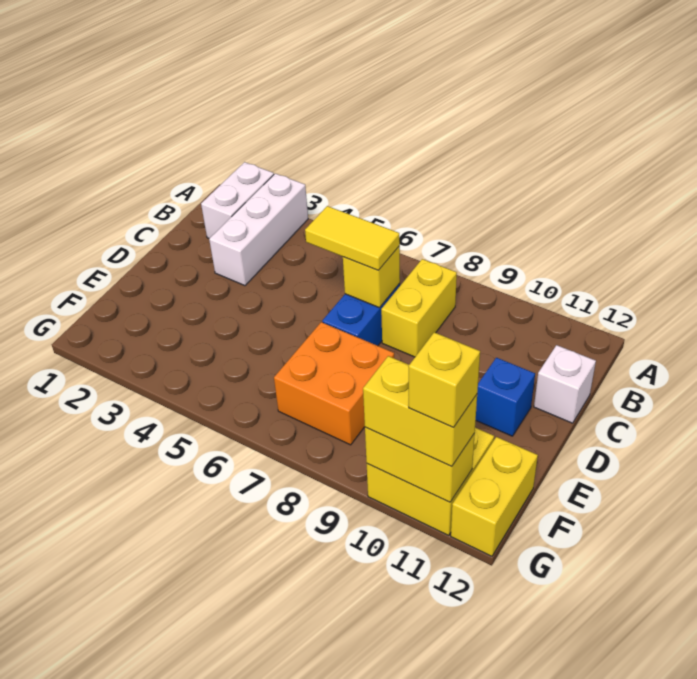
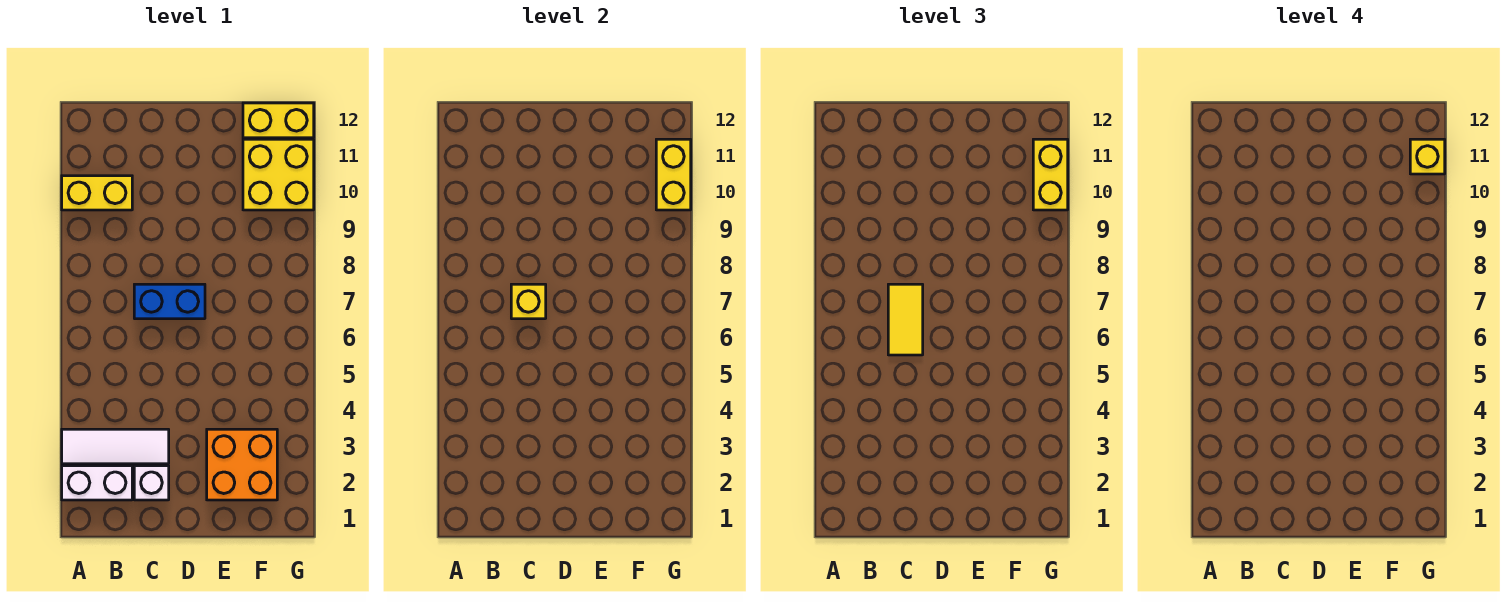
white brick A3:C3 level 1 -> white tile A3:C3 level 1
yellow brick B8:C8 level 1 -> yellow brick A10:B10 level 1
white brick C12 level 1 -> white brick C2 level 1
blue brick D11 level 1 -> none
orange brick E7:F8 level 1 -> orange brick E2:F3 level 1

